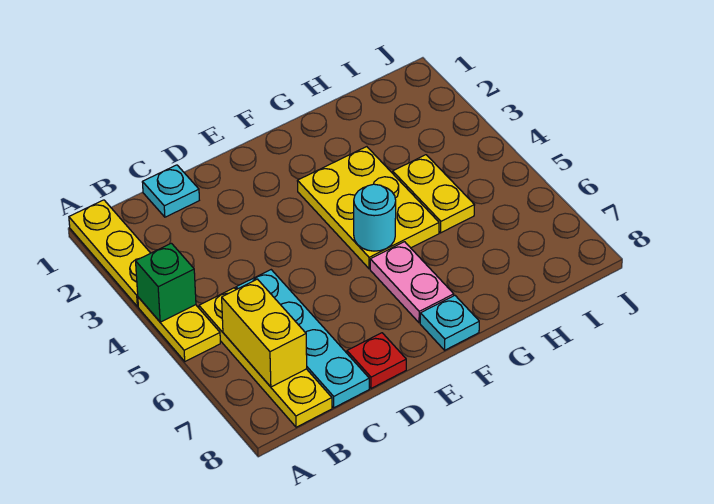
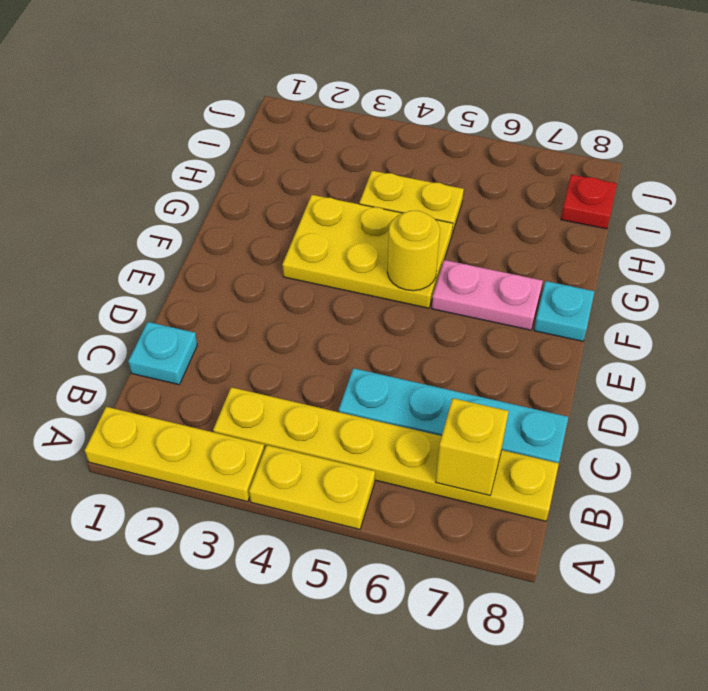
green brick A4 level 2 -> none
yellow plate B5:B8 level 1 -> yellow plate B3:B8 level 1
yellow brick B6:B7 level 2 -> yellow brick B7 level 2
red plate D8 level 1 -> red plate I8 level 1
cyan round brick F5 level 2 -> yellow round brick F5 level 2

